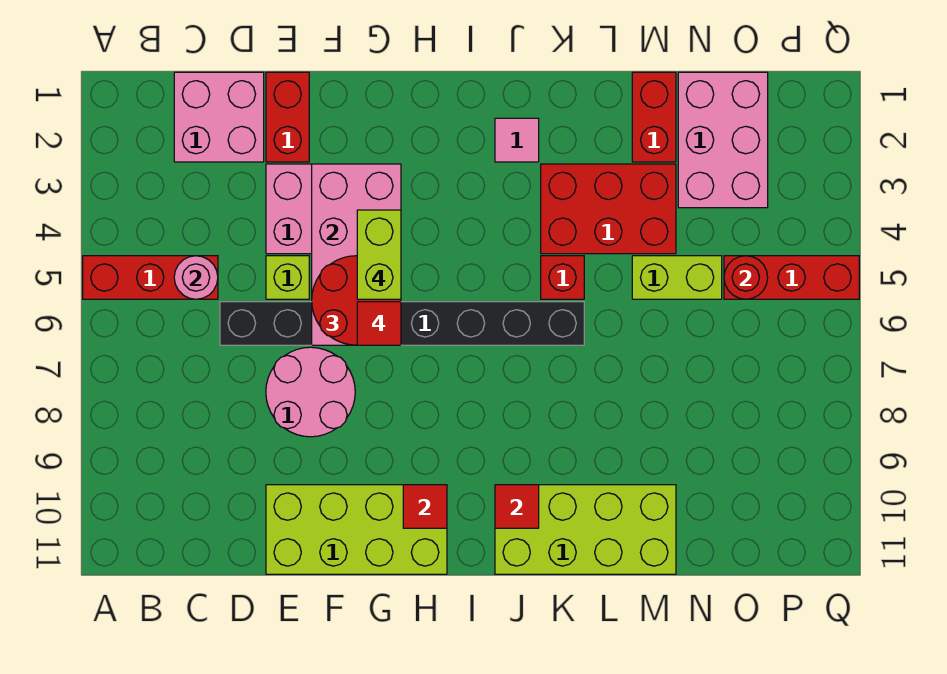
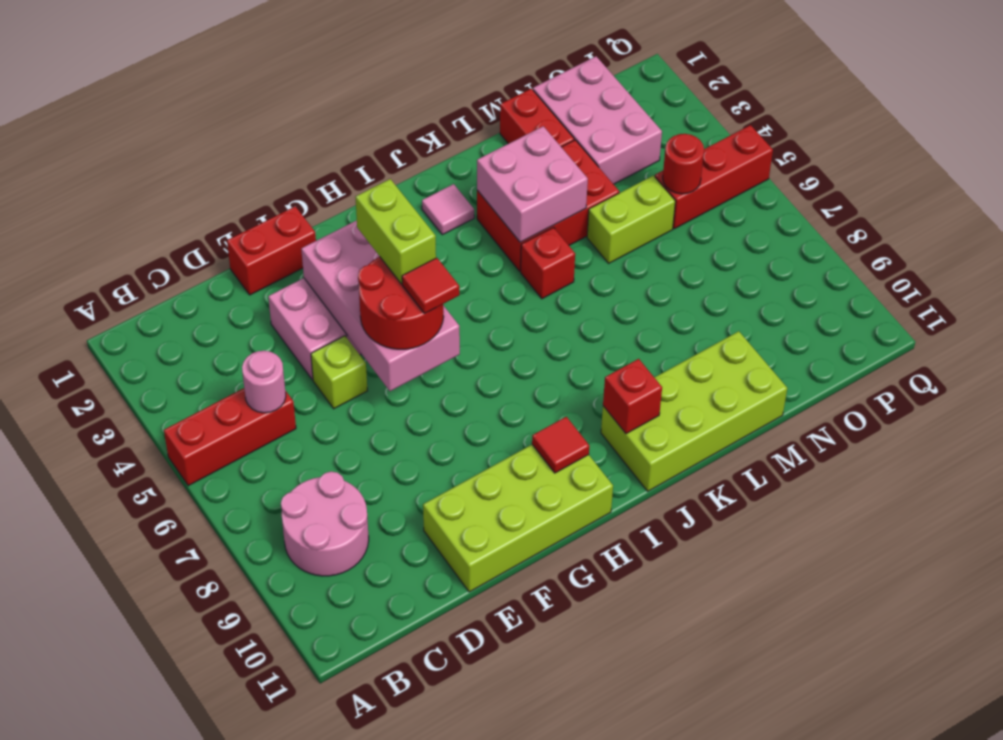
pink brick C1:D2 level 1 -> pink brick K3:L4 level 2
black brick D6:K6 level 1 -> none
red brick E1:E2 level 1 -> red brick E1:F1 level 1
pink round brick E7:F8 level 1 -> pink round brick B8:C9 level 1
red tile J10 level 2 -> red brick J10 level 2

